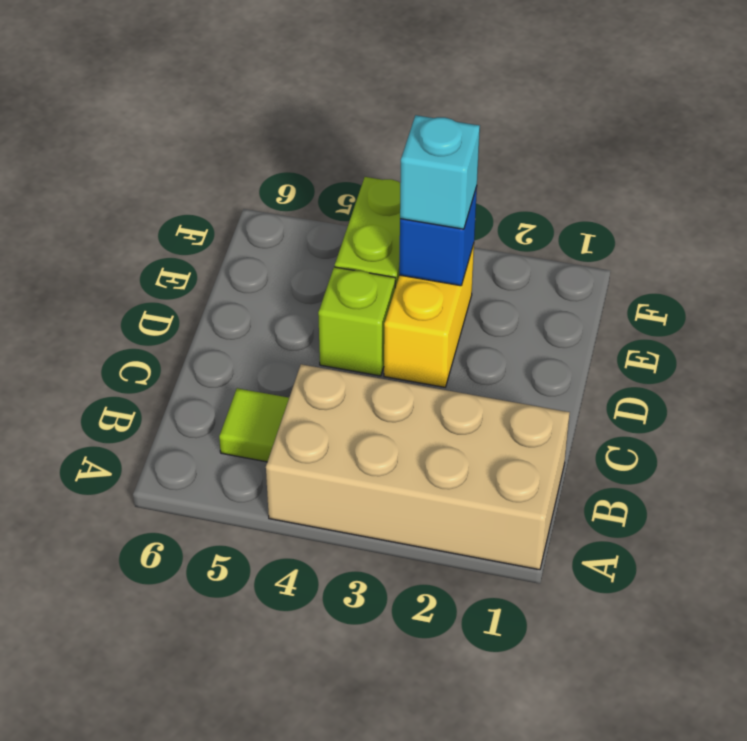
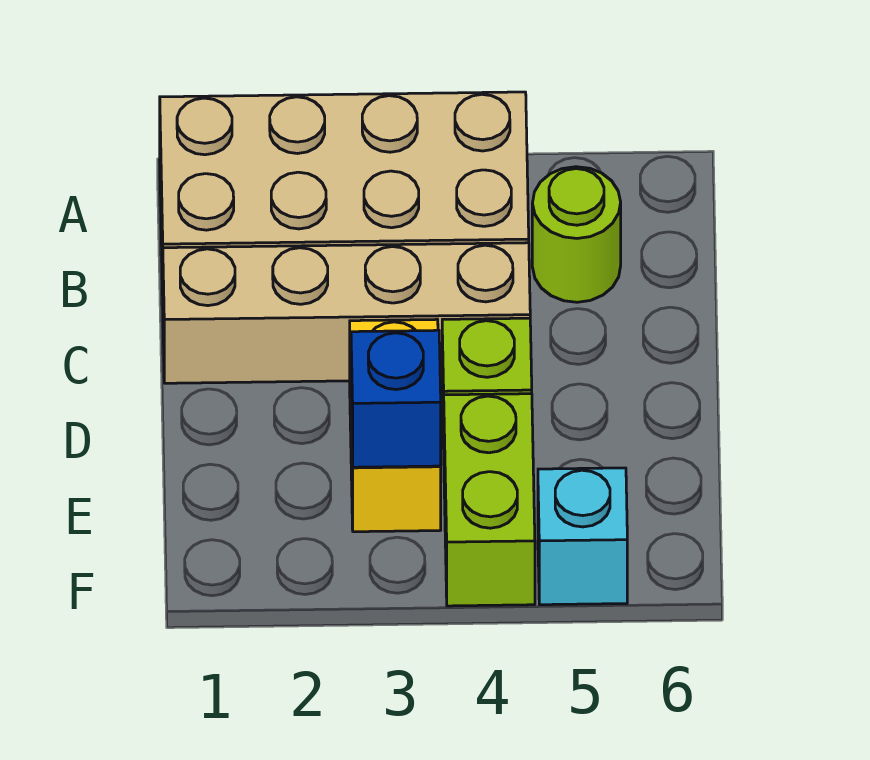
lime tile B5 level 1 -> lime round brick B5 level 1
none -> tan brick C1:C4 level 1
cyan brick E3 level 3 -> cyan brick F5 level 1

